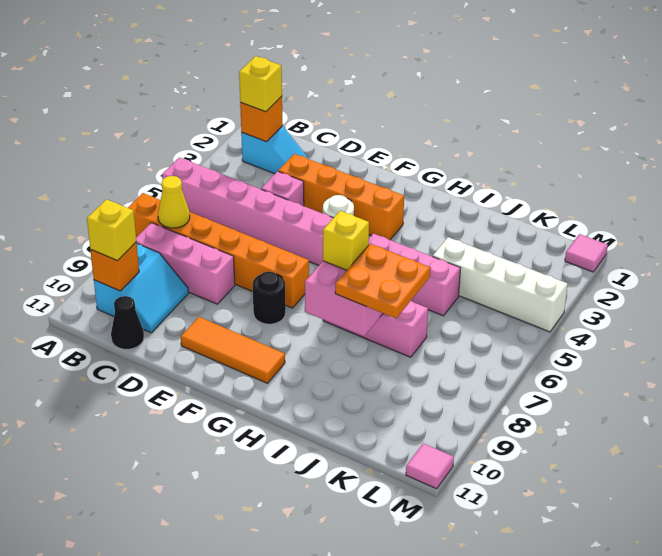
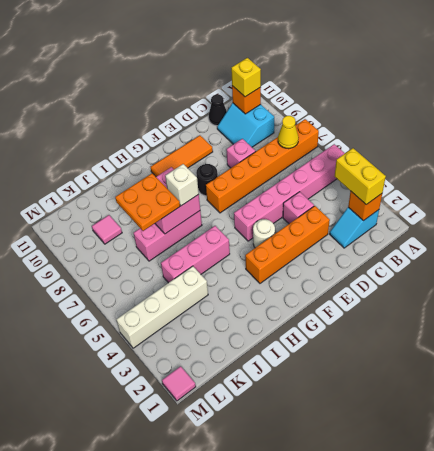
yellow brick B2 level 3 -> yellow brick B2:B3 level 3
pink brick B8:D8 level 1 -> pink brick D8 level 1
yellow brick H7 level 3 -> white brick H7 level 3
pink tile M11 level 1 -> pink tile K9 level 1

